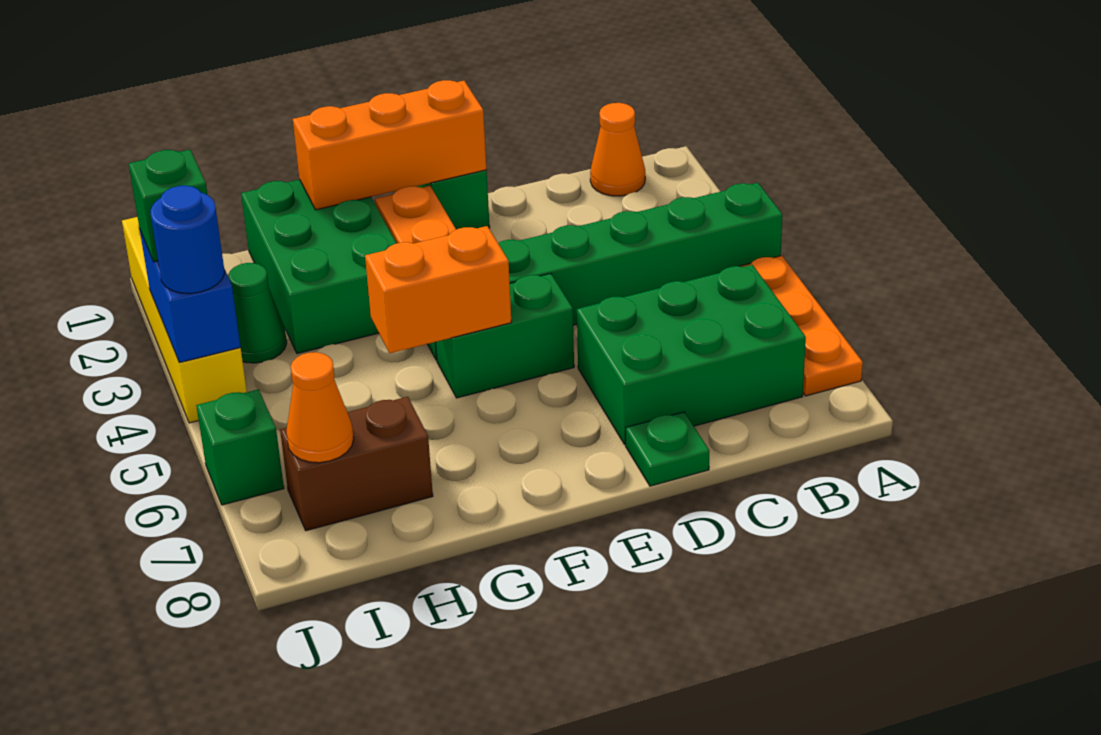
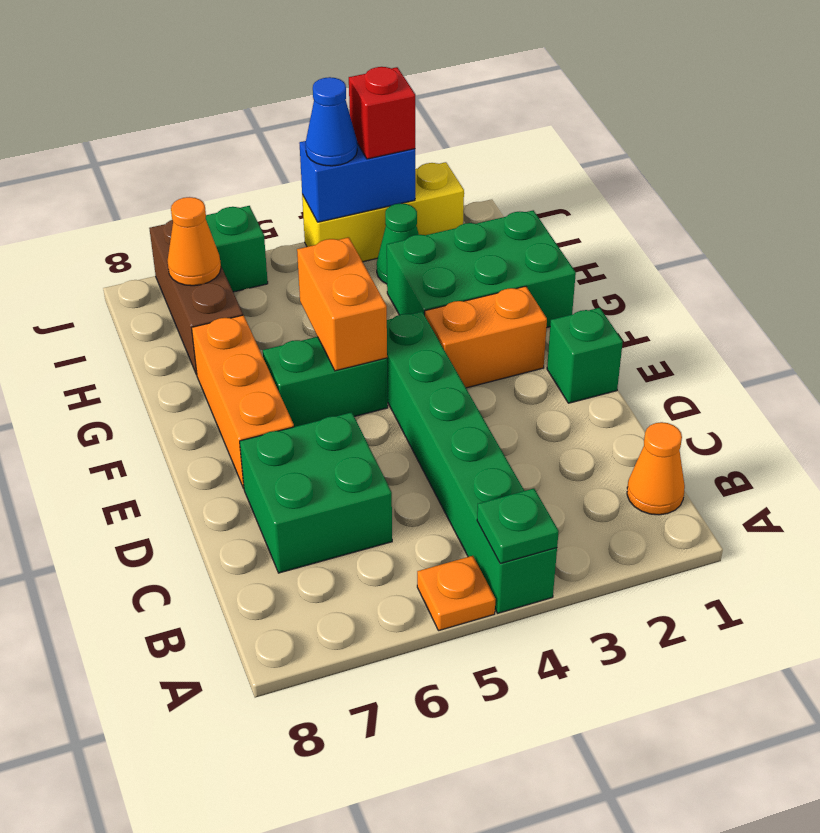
orange plate A5:A7 level 1 -> orange plate A5 level 1
green brick B6:D7 level 1 -> green brick C6:D7 level 1
green plate D8 level 1 -> green plate A4 level 2
orange brick E1:G1 level 2 -> orange brick E7:G7 level 1
green brick E5:F5 level 1 -> green brick F5:F6 level 1
brown brick H7:I7 level 1 -> brown brick H7:J7 level 1
yellow brick J1:J4 level 1 -> yellow brick J2:J4 level 1
green brick J3 level 3 -> red brick J3 level 3
blue round brick J4 level 3 -> blue cone J4 level 3

